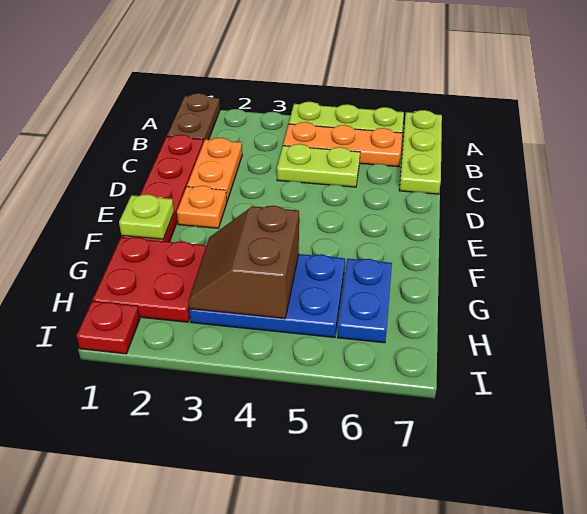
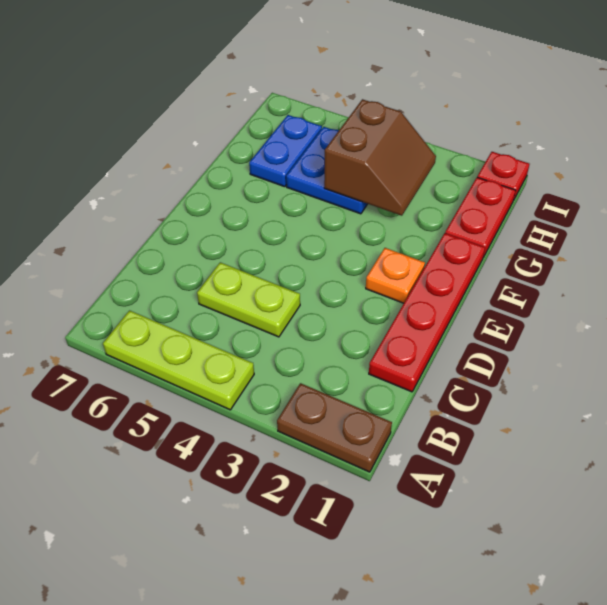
brown plate A1:B1 level 1 -> brown plate A1:A2 level 1
lime plate A7:C7 level 1 -> none
orange plate B4:B6 level 1 -> none
orange plate C2:D2 level 1 -> none
lime plate F1 level 2 -> none
red plate G1:H2 level 1 -> red plate G1:H1 level 1
blue plate G3:H5 level 1 -> blue plate G4:H5 level 1

